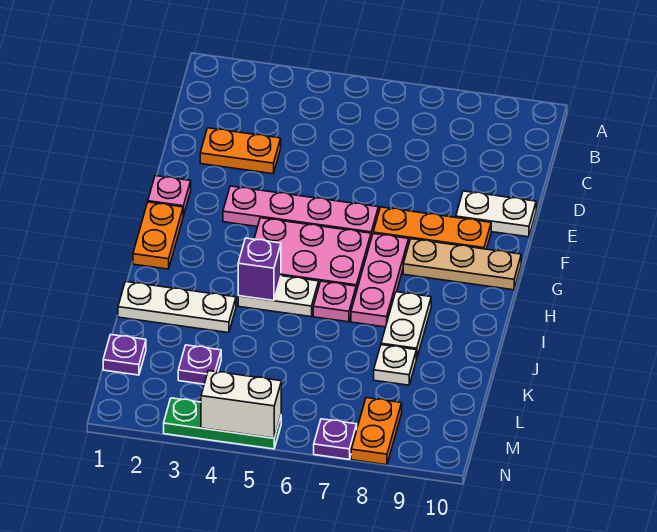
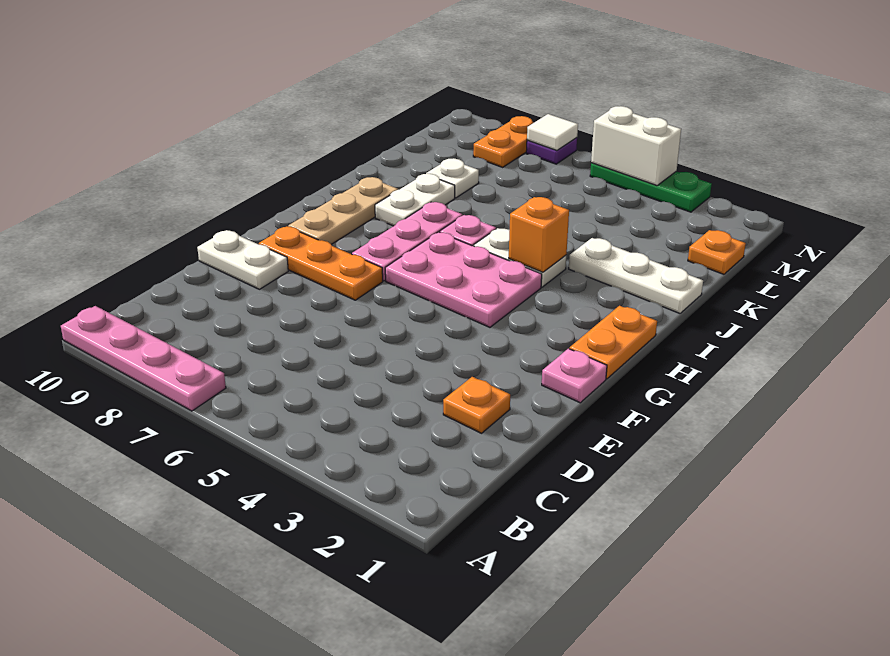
orange plate D2:D3 level 1 -> orange plate D2 level 1
pink plate F3:F6 level 1 -> pink plate A7:A10 level 1
tan plate G8:G10 level 1 -> tan plate G9:I9 level 1
purple brick I4 level 2 -> orange brick I4 level 2
purple plate L1 level 1 -> orange plate L1 level 1
purple plate L3 level 1 -> none
none -> white tile N7 level 2

